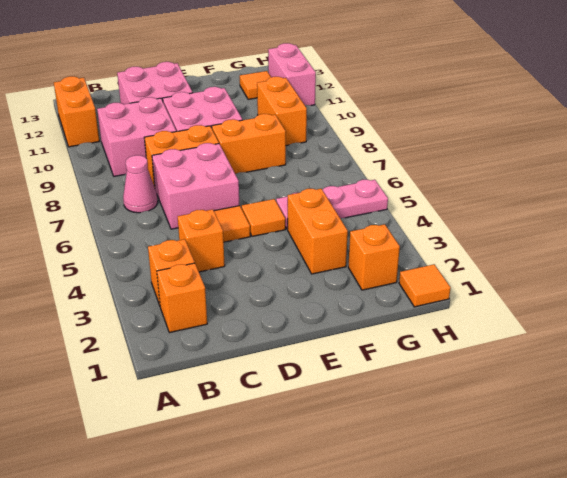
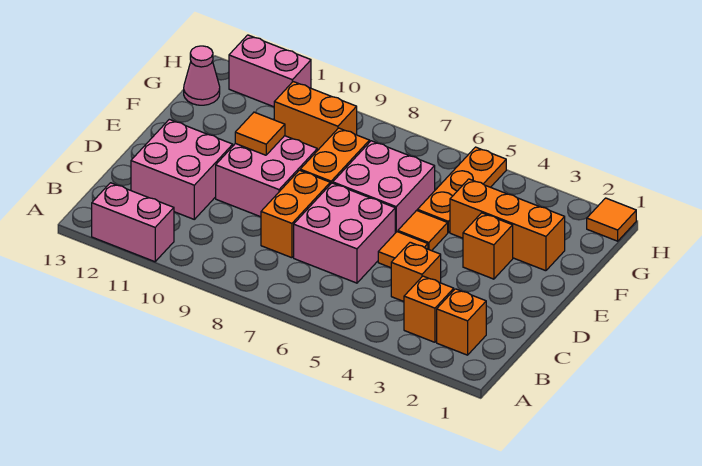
orange brick A11:A12 level 1 -> pink brick A11:A12 level 1
pink cone B7 level 1 -> pink cone G13 level 1
pink brick B9:C10 level 1 -> pink brick E6:F7 level 1
orange brick F3:F4 level 1 -> orange brick F2:F4 level 1
pink plate F5:H5 level 1 -> orange plate F5:H5 level 1
orange brick G2 level 1 -> orange brick E3 level 1
orange tile G12 level 1 -> orange tile E10 level 2

